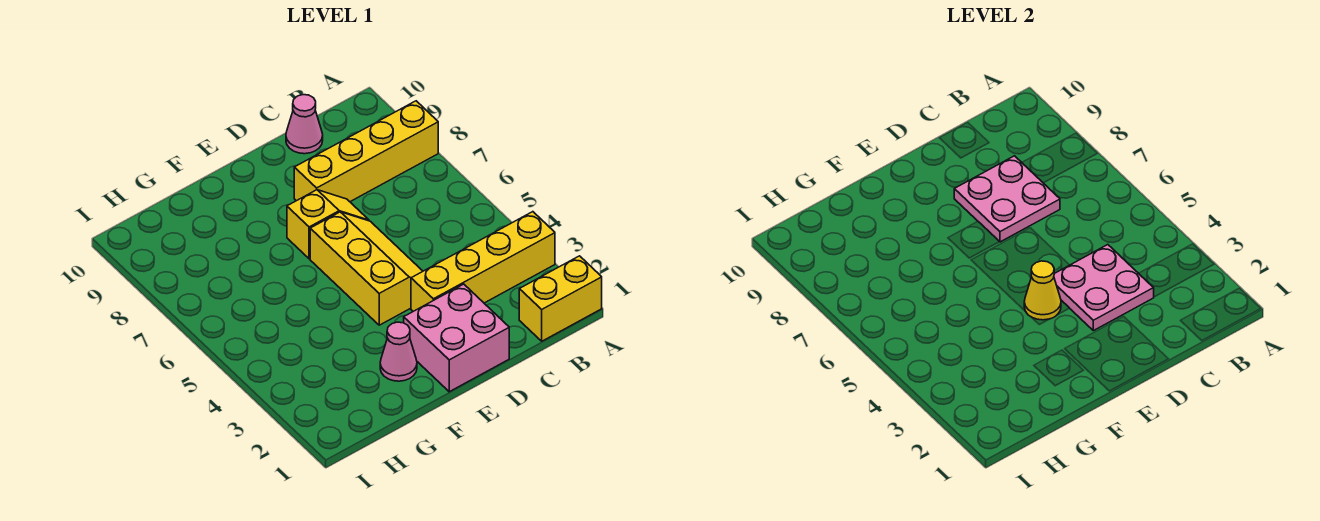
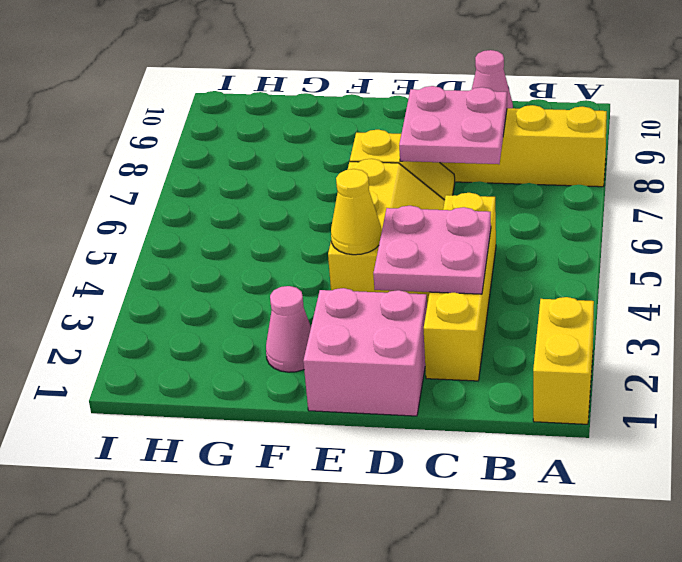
yellow brick A1:B1 level 1 -> yellow brick A1:A2 level 1
yellow brick A3:D3 level 1 -> yellow brick C2:C5 level 1

